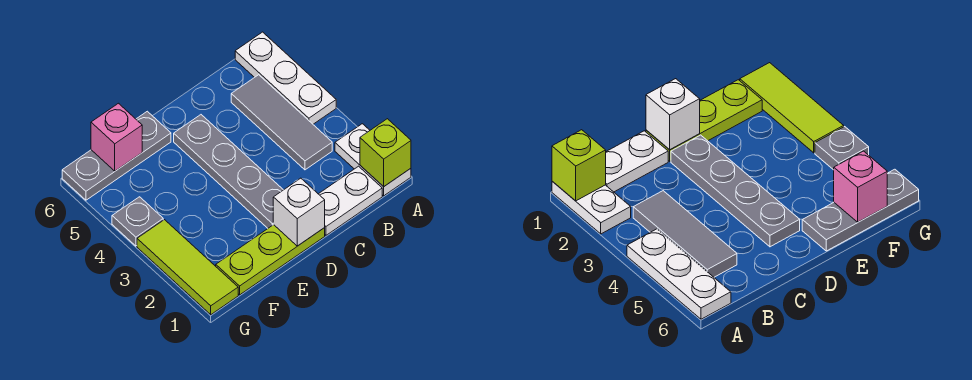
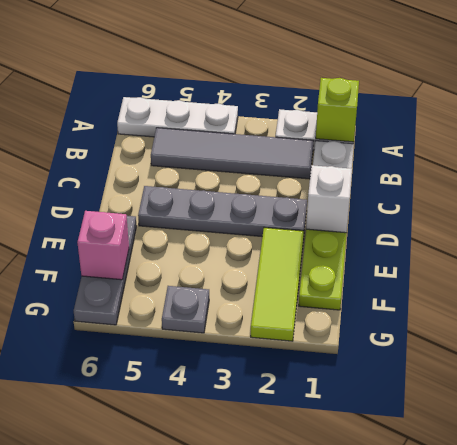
grey tile B3:B5 level 1 -> grey tile B2:B5 level 1
lime tile G1:G3 level 1 -> lime tile E2:G2 level 1

